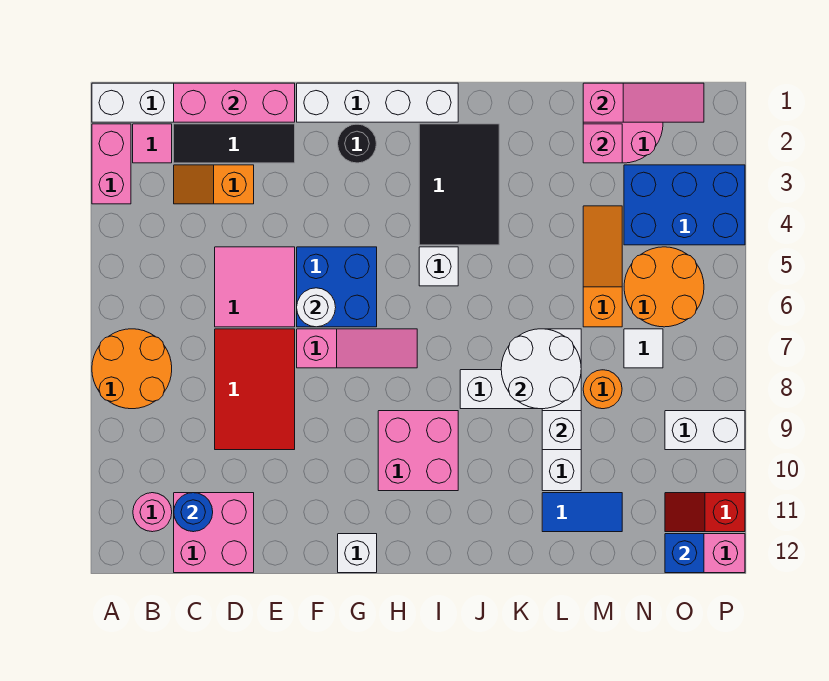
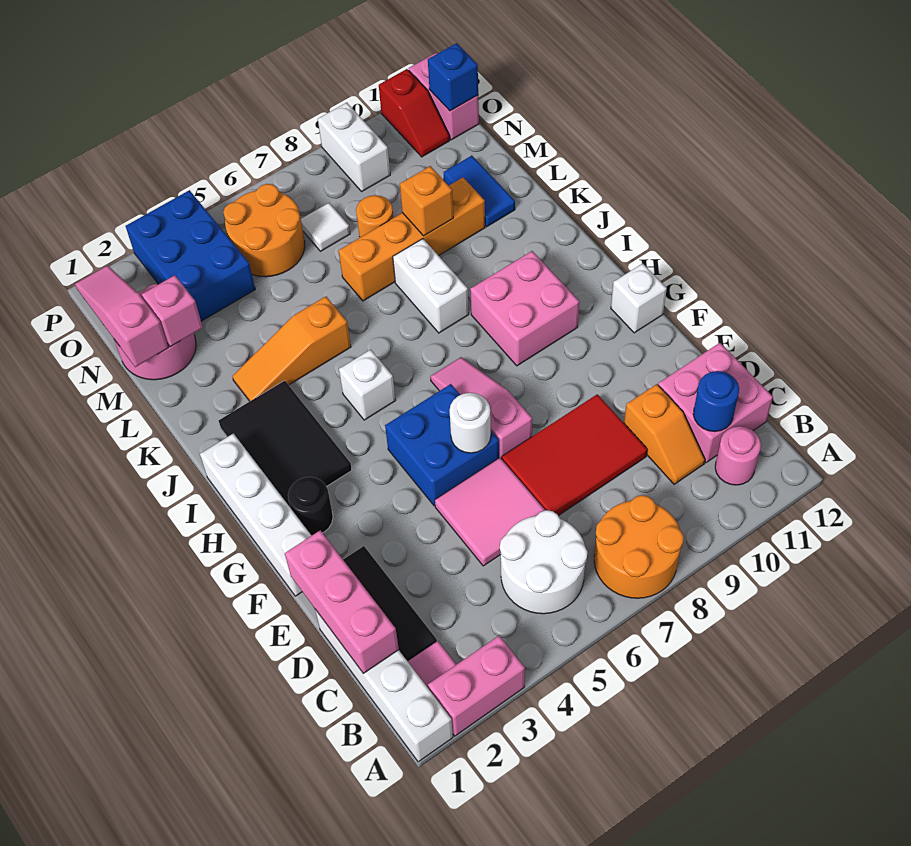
orange slope C3:D3 level 1 top D -> orange slope C10:D10 level 1 top D
black tile I2:J4 level 1 -> black tile H2:J3 level 1
white round brick K7:L8 level 2 -> white round brick B5:C6 level 1
white brick L7:L10 level 1 -> orange brick L7:L10 level 1
white brick L9 level 2 -> orange brick L9 level 2
orange slope M4:M6 level 1 top 6 -> orange slope K3:K5 level 1 top 5

